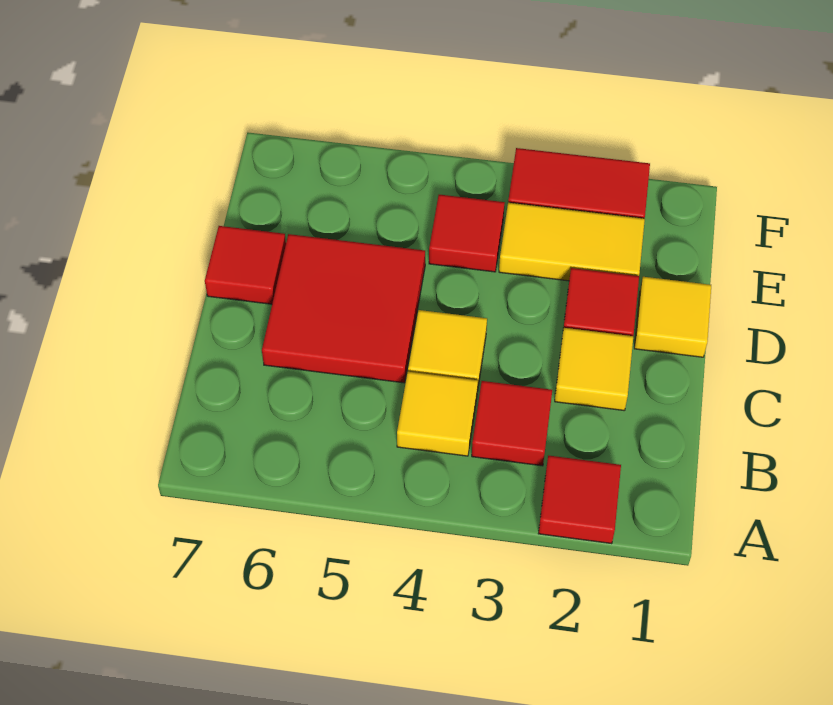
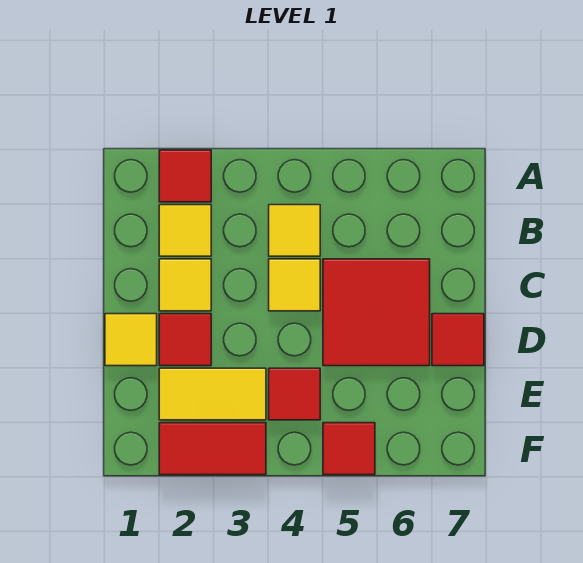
none -> yellow tile B2 level 1
red tile B3 level 1 -> red tile F5 level 1

